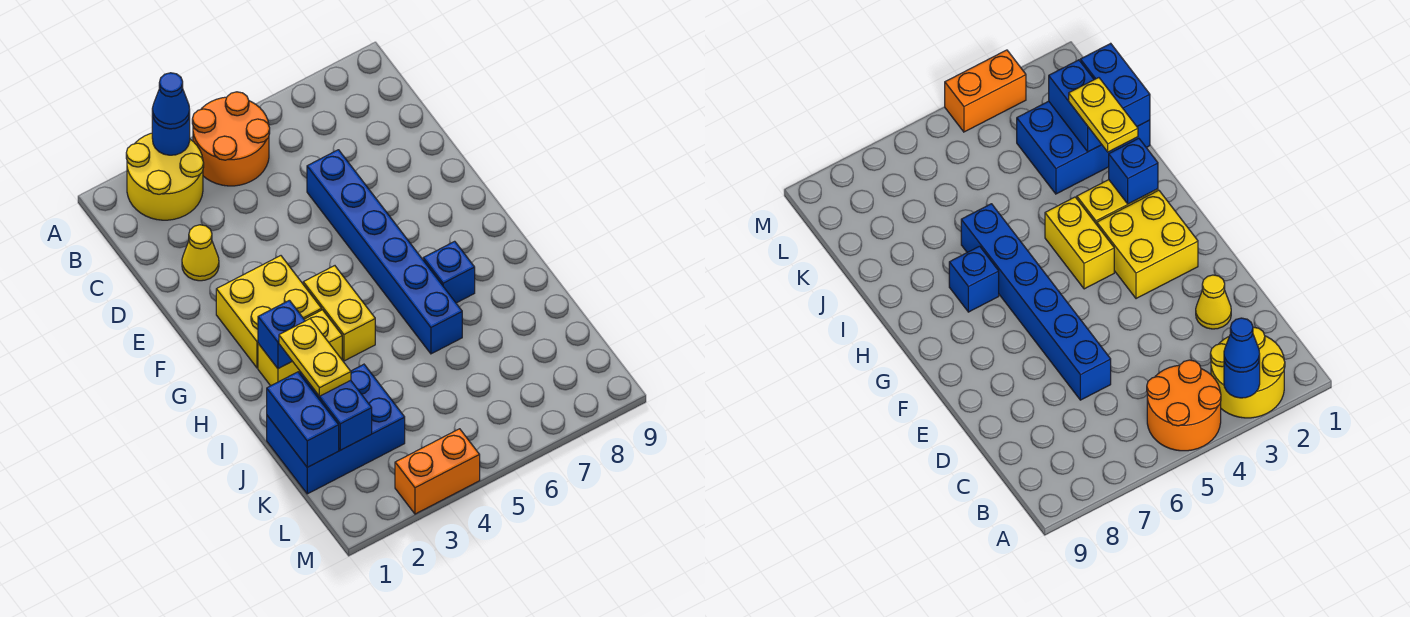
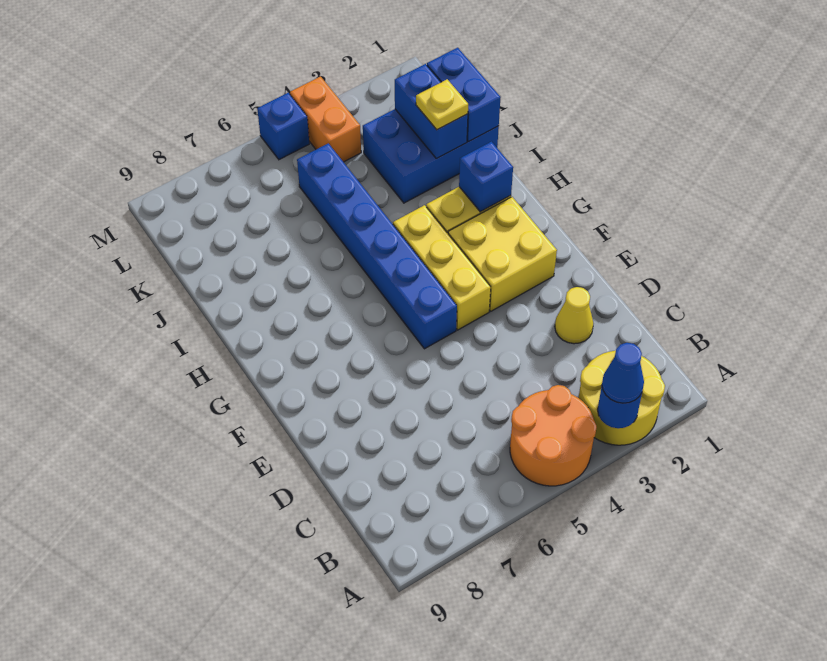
blue brick D6:I6 level 1 -> blue brick F5:K5 level 1
yellow brick G4:H4 level 1 -> yellow brick F4:H4 level 1
blue brick H7 level 1 -> blue brick M5 level 1
yellow plate I2:J2 level 3 -> yellow plate J2 level 3
orange brick M3:M4 level 1 -> orange brick L4:M4 level 1

